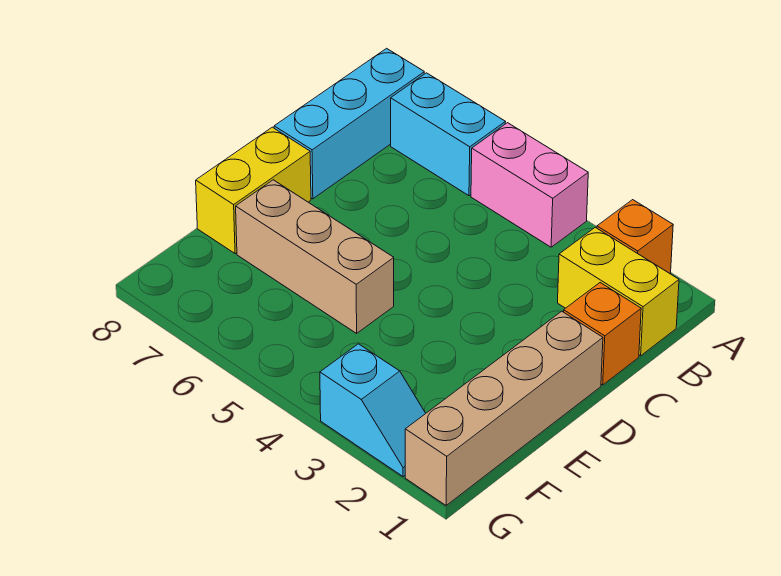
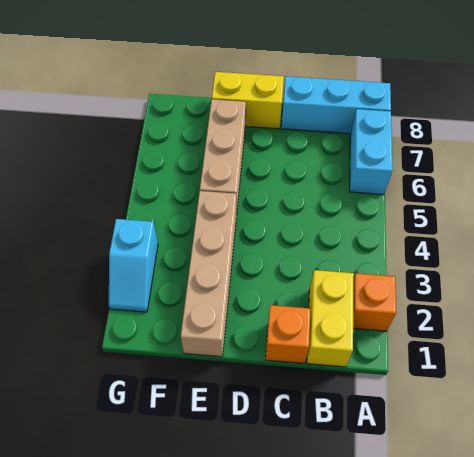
pink brick A4:A5 level 1 -> none
tan brick D1:G1 level 1 -> tan brick E1:E4 level 1

